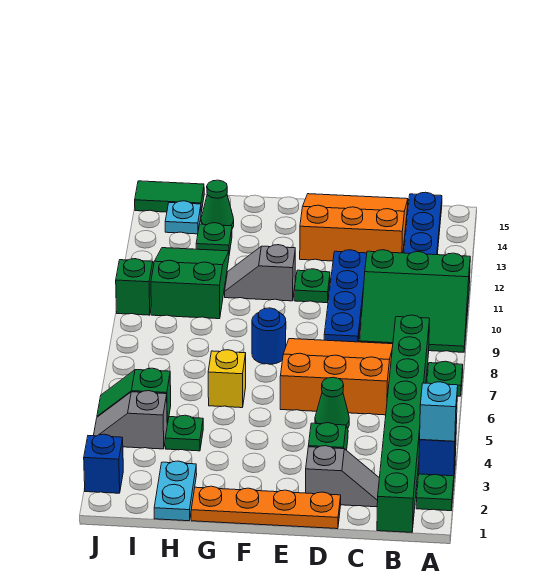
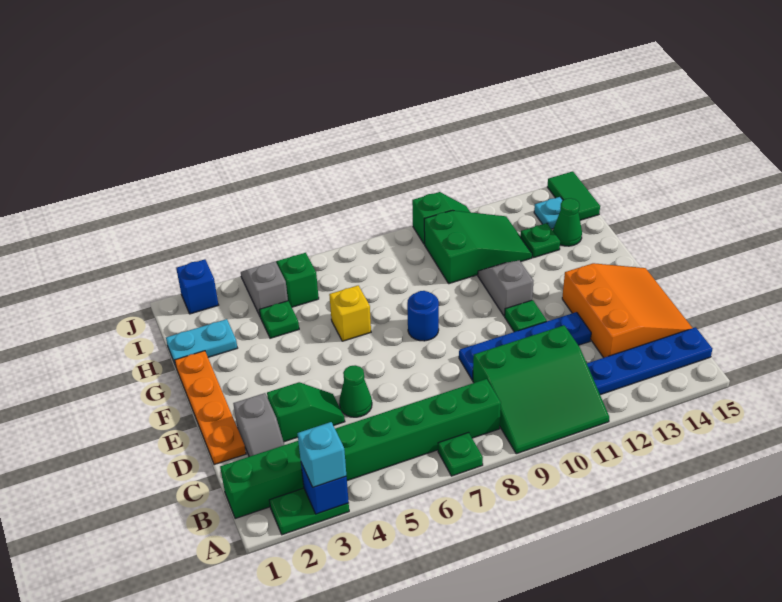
green slope A9:C11 level 1 top 11 -> green slope A9:C11 level 1 top C
orange slope C6:E8 level 1 top 6 -> none

